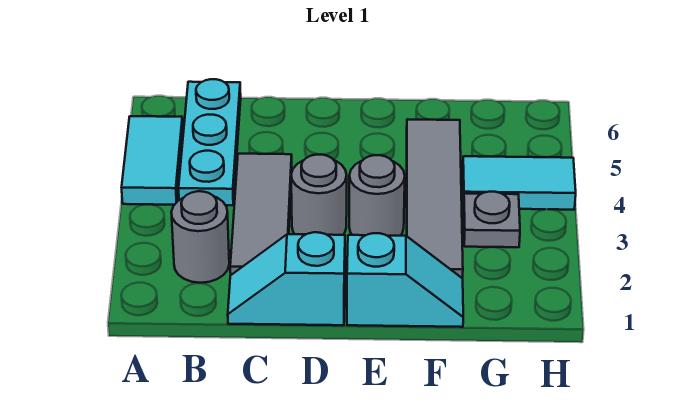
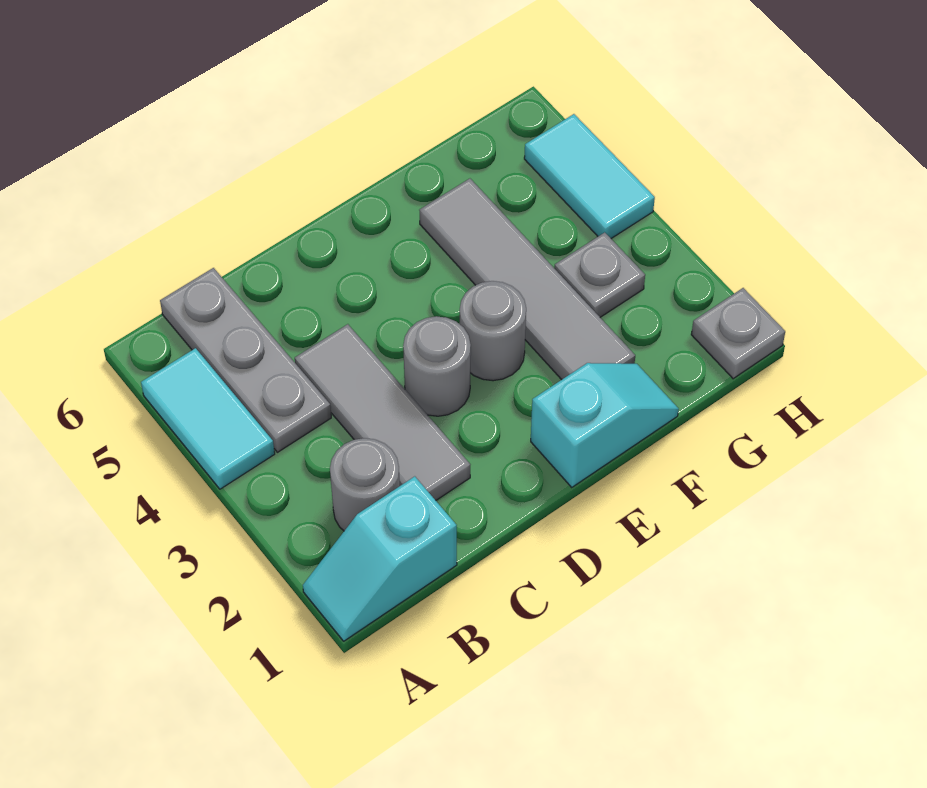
cyan plate B4:B6 level 1 -> grey plate B4:B6 level 1
cyan slope C1:D1 level 1 top D -> cyan slope A1:B1 level 1 top B
cyan tile G4:H4 level 1 -> cyan tile H4:H5 level 1
none -> grey plate H1 level 1

